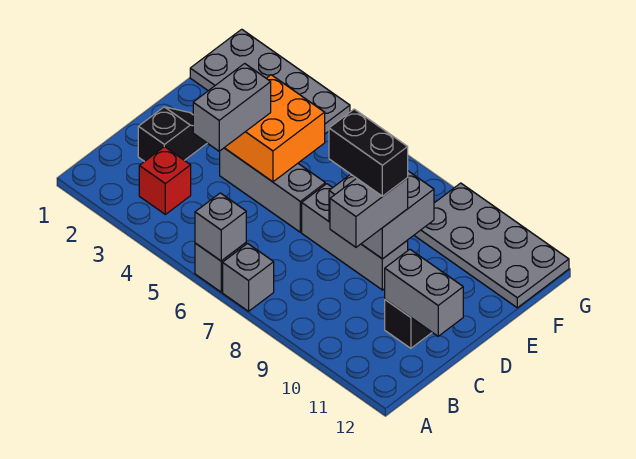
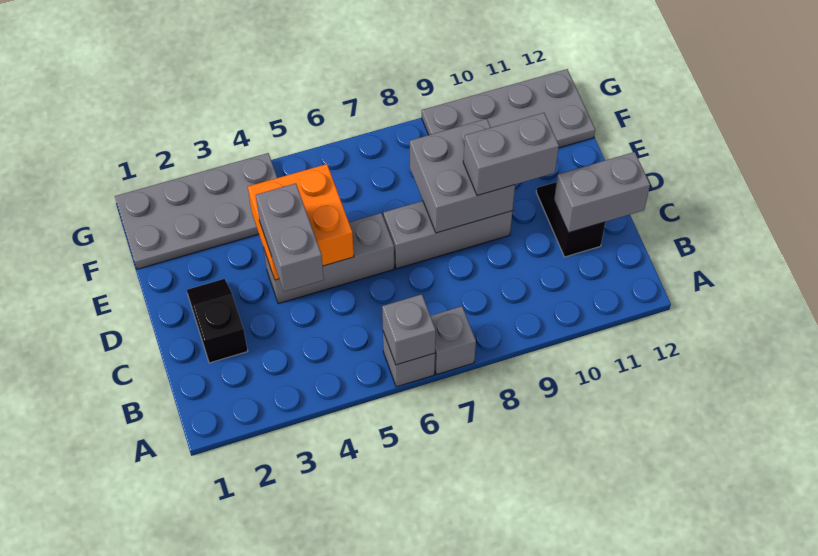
red brick B3 level 1 -> none
grey brick C9:D9 level 3 -> grey brick D9:D10 level 3
black brick D8:D9 level 4 -> none

